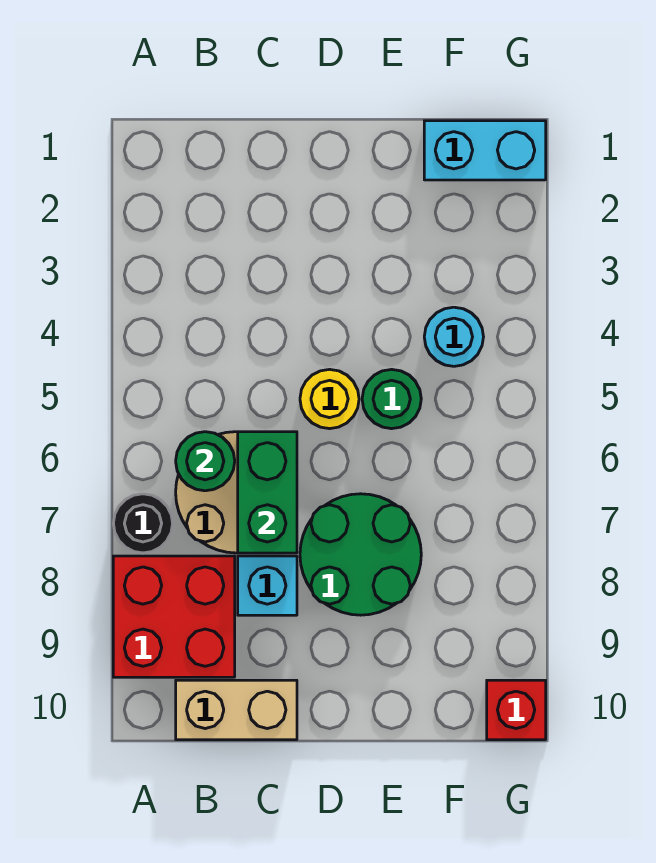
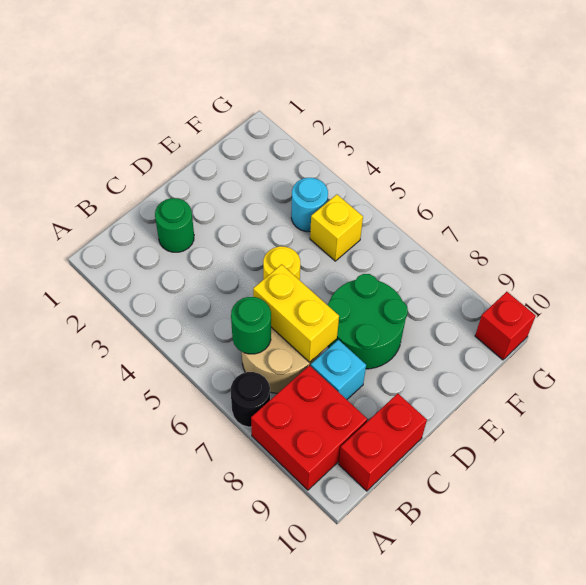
tan brick B10:C10 level 1 -> red brick B10:C10 level 1
green brick C6:C7 level 2 -> yellow brick C6:C7 level 2
green round brick E5 level 1 -> green round brick C2 level 1
cyan brick F1:G1 level 1 -> none
none -> yellow brick F5 level 1

